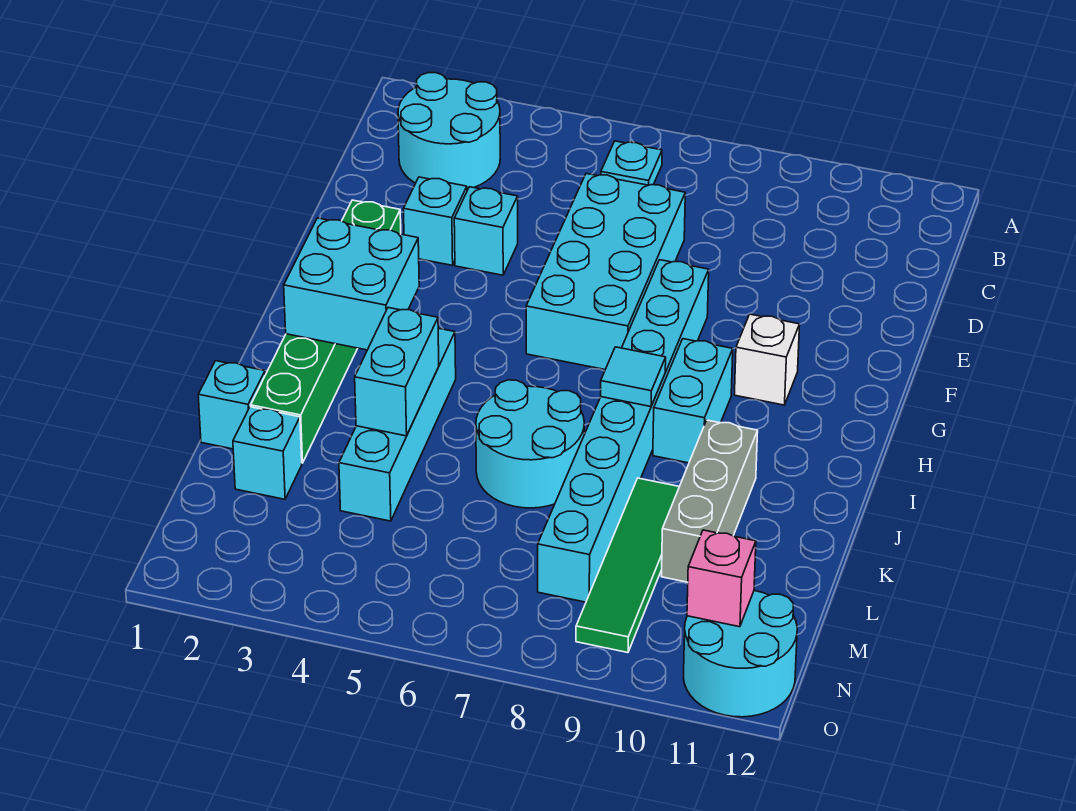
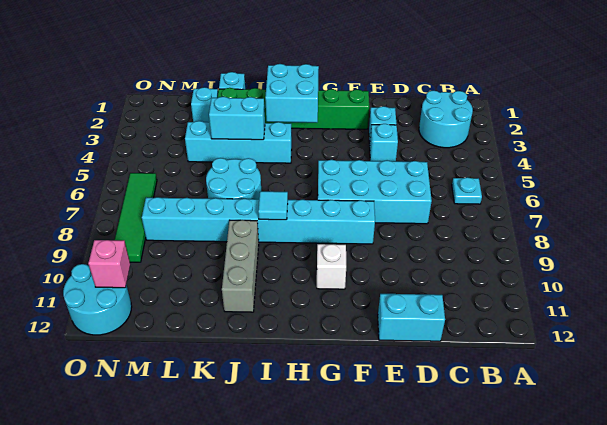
cyan brick H9:I9 level 1 -> cyan brick D12:E12 level 1
grey brick J10:L10 level 1 -> grey brick J9:J11 level 1
green tile K9:N9 level 1 -> green tile N6:N9 level 1

